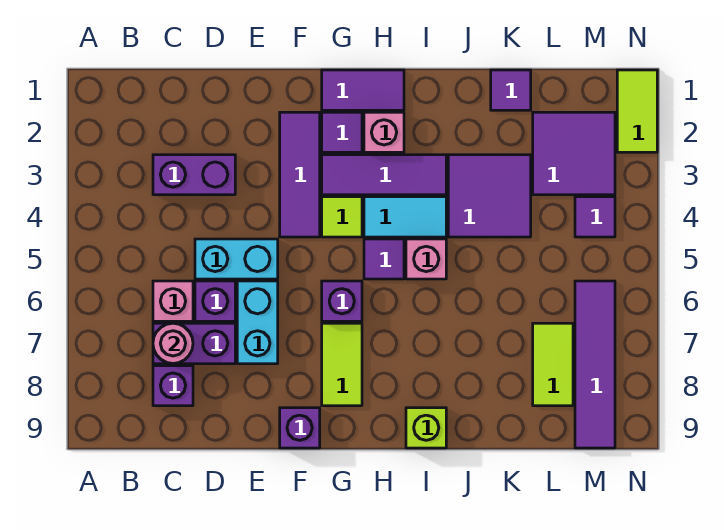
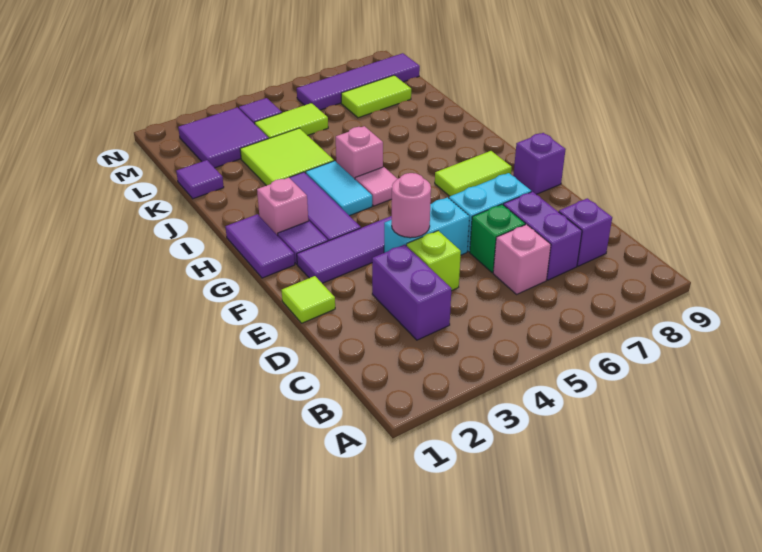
pink round brick C7 level 2 -> pink round brick E4 level 2
cyan brick D5:E5 level 1 -> cyan brick E4:E5 level 1
purple brick D6 level 1 -> green brick D6 level 1
lime tile G4 level 1 -> lime tile E1 level 1
purple brick G6 level 1 -> none
purple tile H5 level 1 -> pink tile H5 level 1
lime brick I9 level 1 -> lime brick D4 level 1
purple tile J3:K4 level 1 -> lime tile J3:K4 level 1
lime tile N1:N2 level 1 -> lime tile L4:L5 level 1

